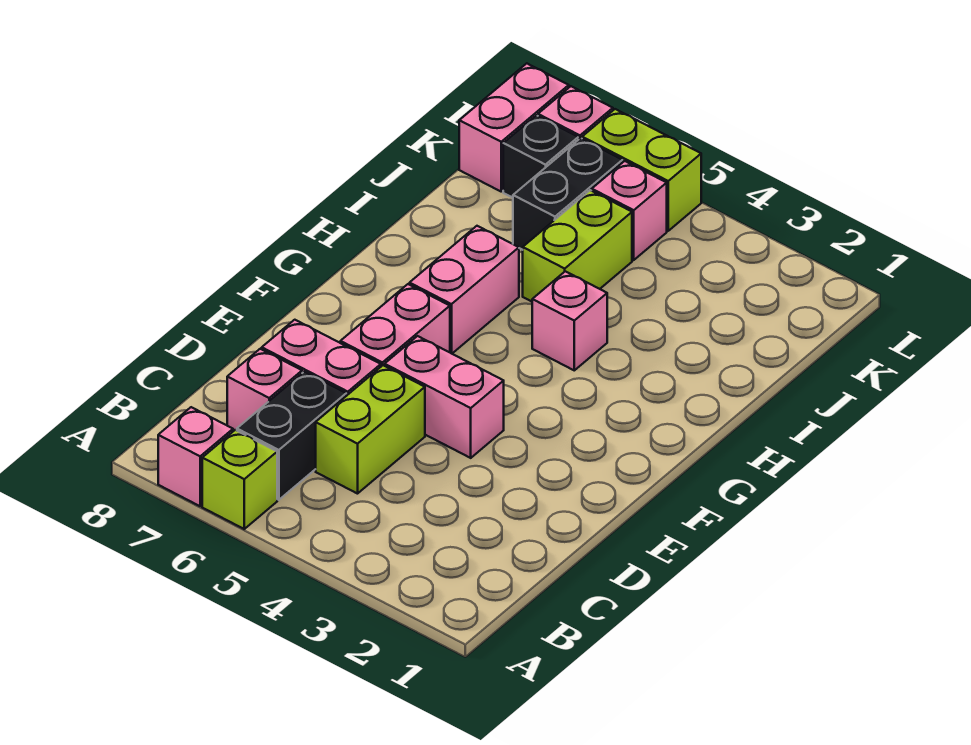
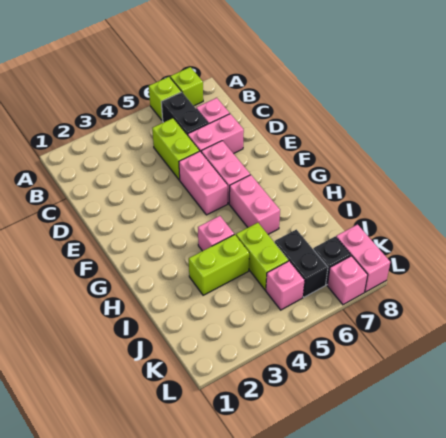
pink brick A7 level 1 -> lime brick A7 level 1
pink brick E4:E5 level 1 -> pink brick E5:F5 level 1
lime brick L5:L6 level 1 -> lime brick I3:I4 level 1

